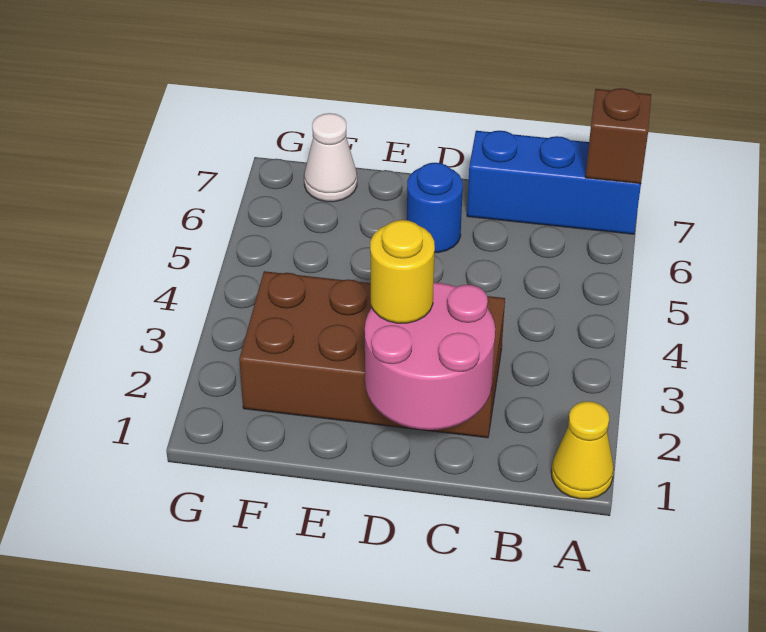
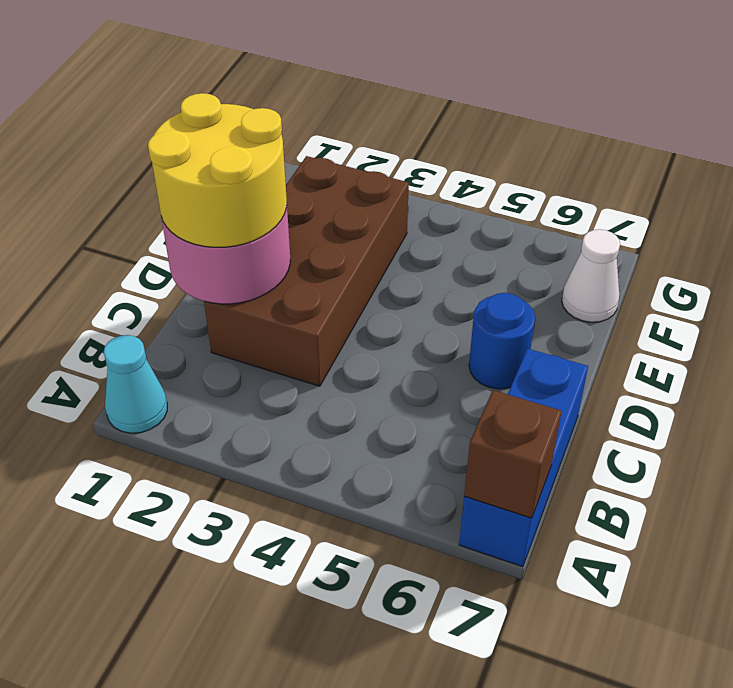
yellow cone A1 level 1 -> cyan cone A1 level 1
yellow round brick D2 level 3 -> yellow round brick C1:D2 level 3

